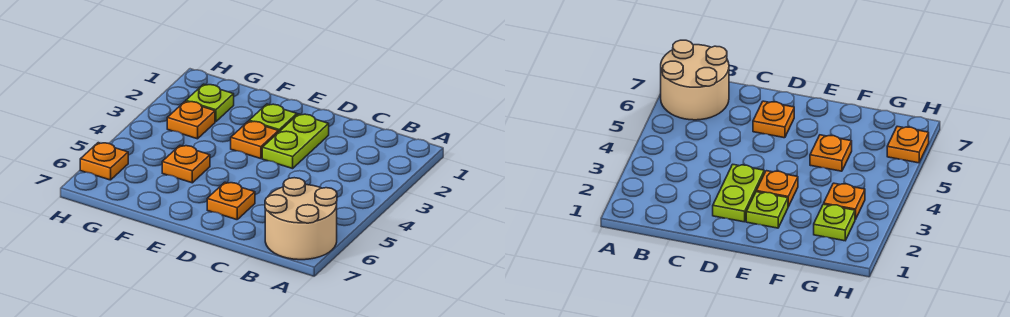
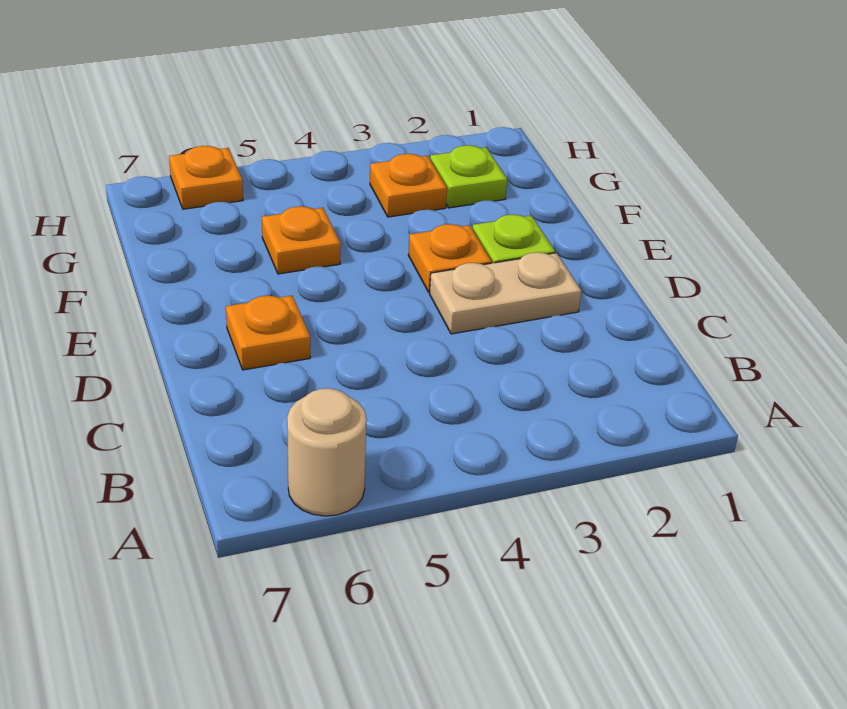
tan round brick A6:B7 level 1 -> tan round brick A6 level 1
lime plate D2:D3 level 1 -> tan plate D2:D3 level 1

